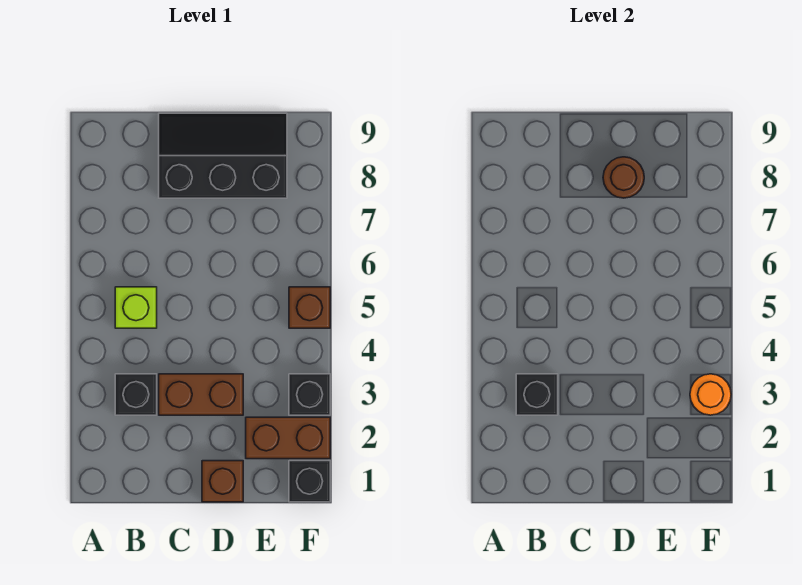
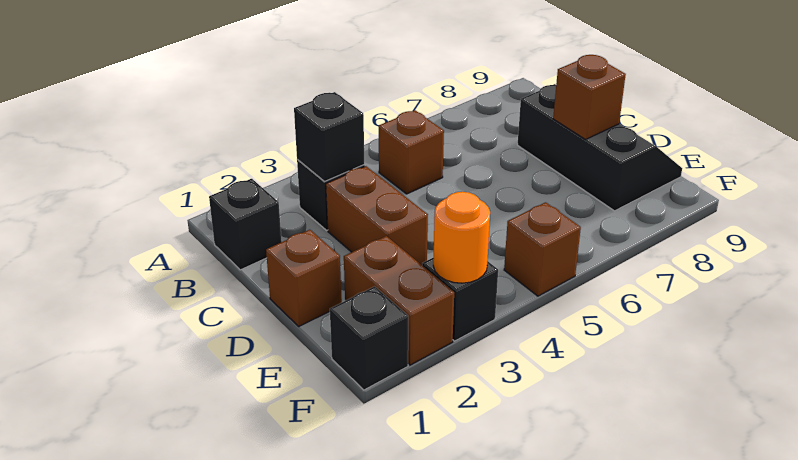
none -> black brick B1 level 1
lime brick B5 level 1 -> brown brick B5 level 1
brown round brick D8 level 2 -> brown brick D8 level 2

